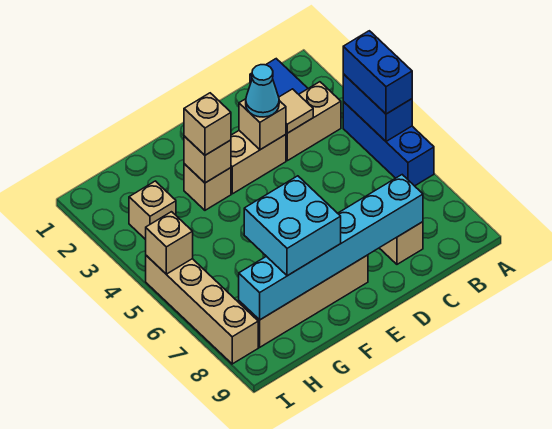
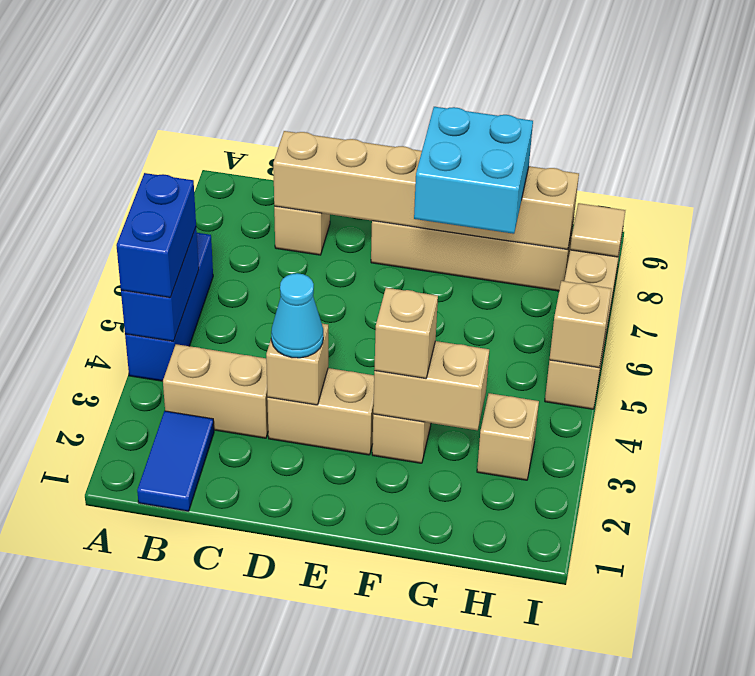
tan tile C3 level 2 -> tan tile I8 level 2
cyan brick C8:H8 level 2 -> tan brick C8:H8 level 2
tan brick F3 level 2 -> tan brick F3:G3 level 2

